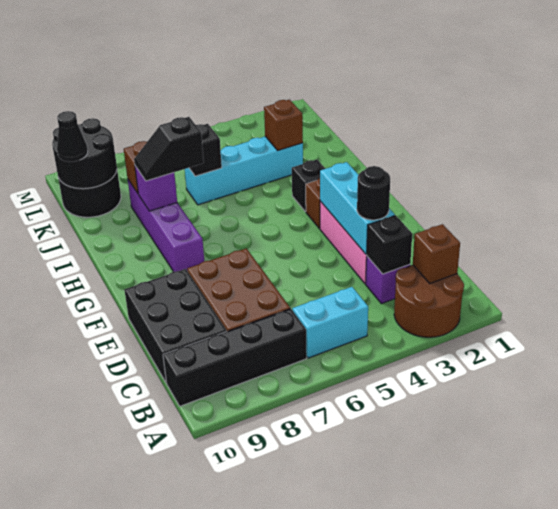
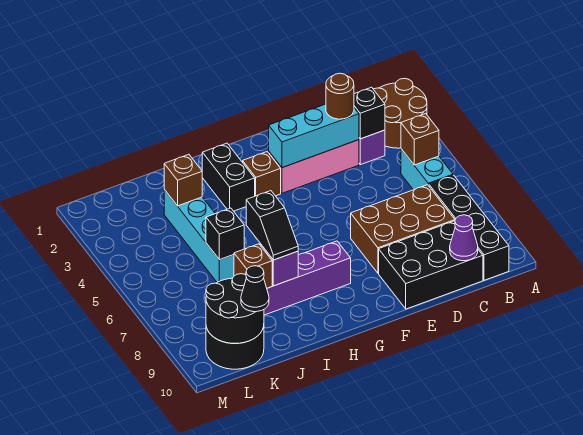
brown brick B2 level 2 -> brown brick B5 level 2
none -> purple cone C10 level 2
black round brick D3 level 3 -> brown round brick D3 level 3
black brick H3 level 1 -> black brick H2:H3 level 1

